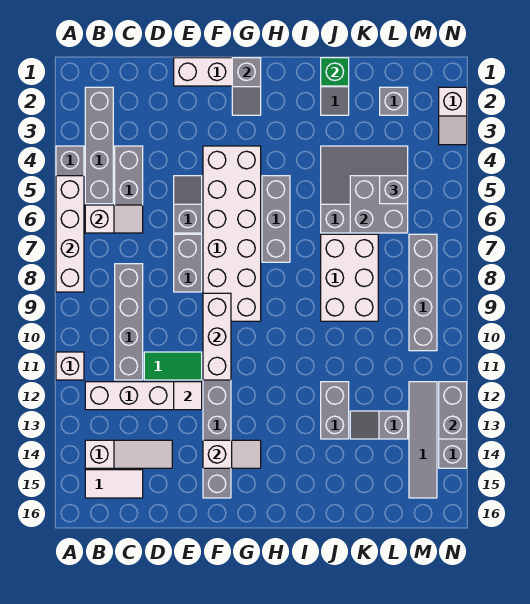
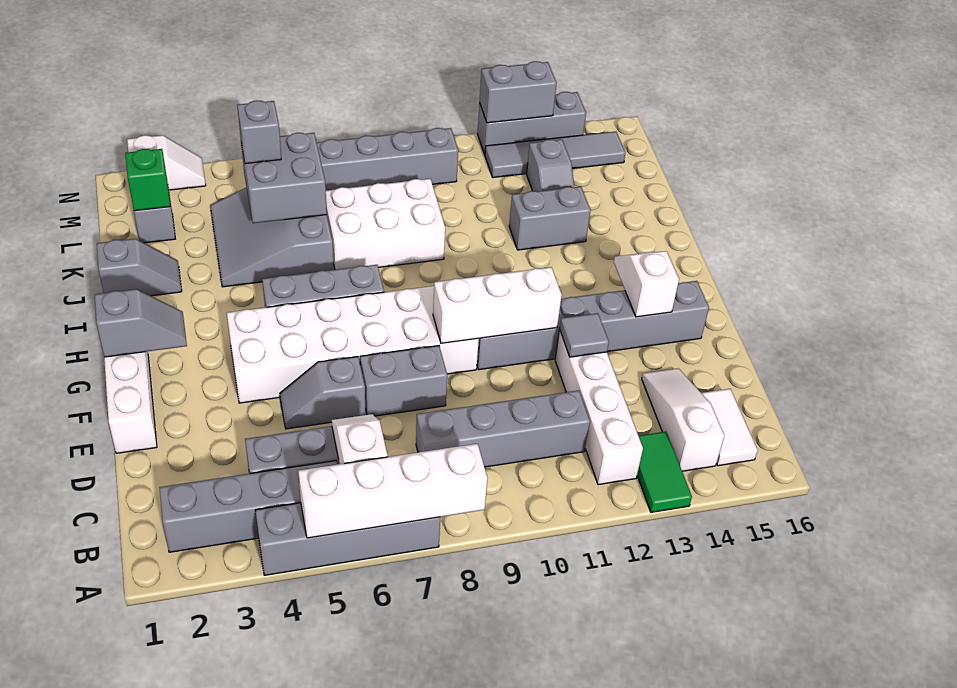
white brick A11 level 1 -> none
green tile D11:E11 level 1 -> green tile A13:B13 level 1
white tile E12 level 2 -> grey tile E12 level 2
green brick J1 level 2 -> green brick L2 level 2

